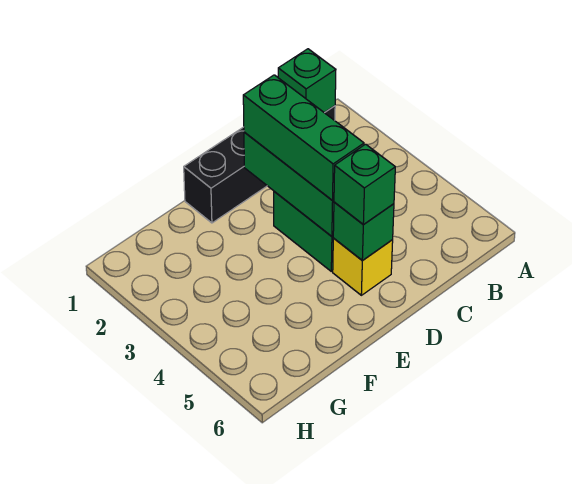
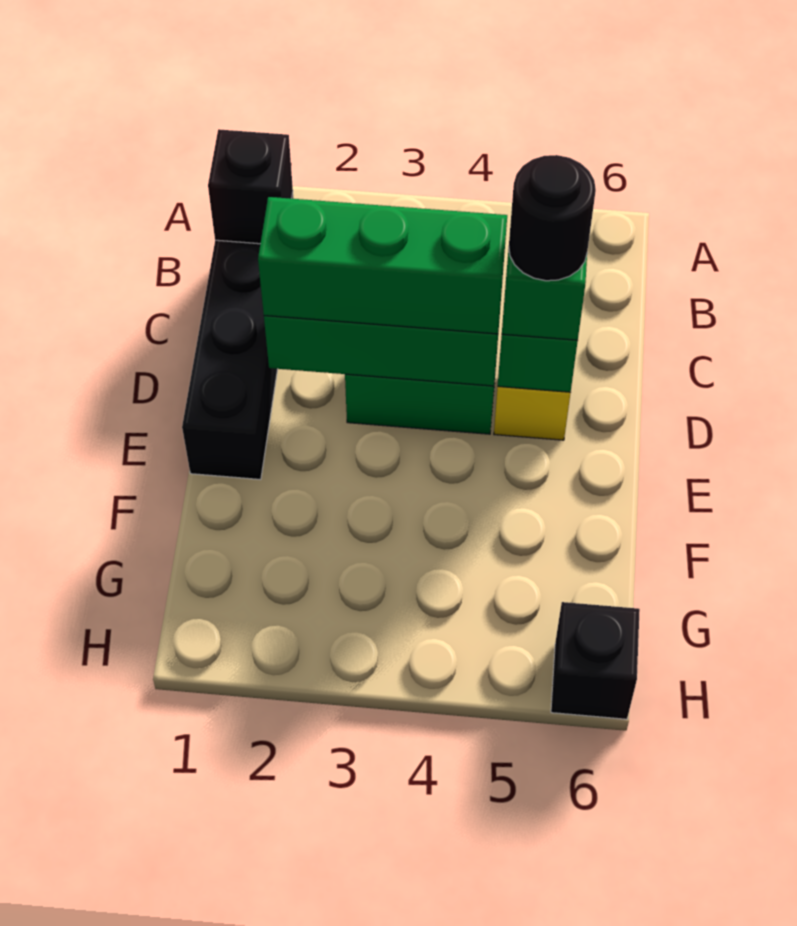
green brick B1 level 2 -> black brick B1 level 2
none -> black round brick D5 level 4
none -> black brick H6 level 1

